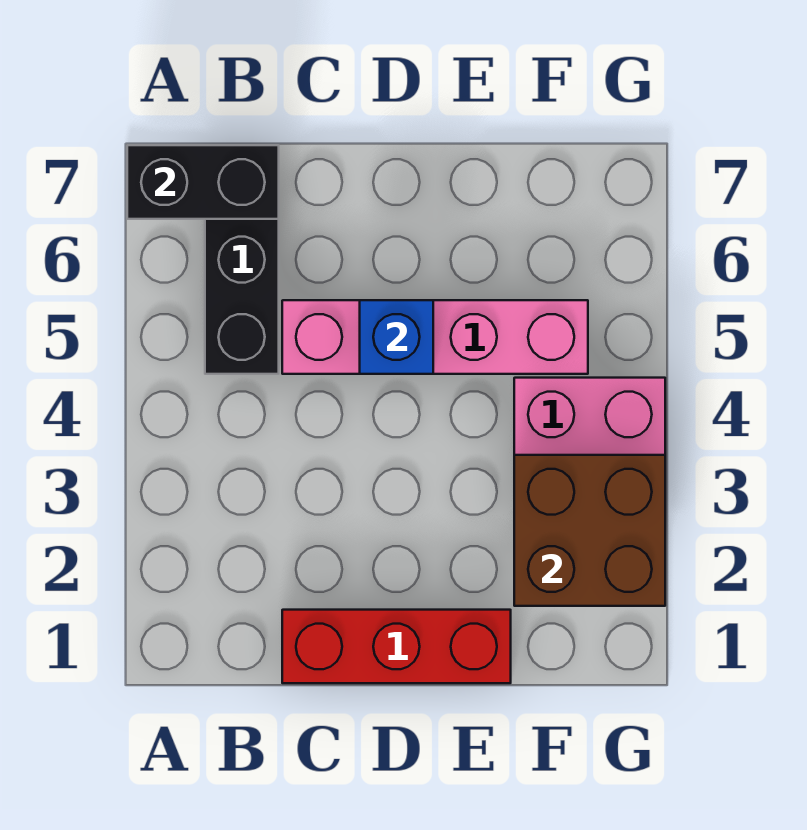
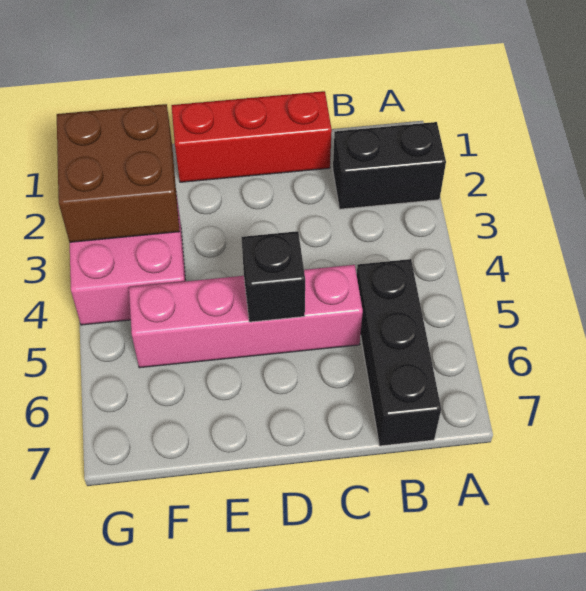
black brick A7:B7 level 2 -> black brick A2:B2 level 1
blue brick D5 level 2 -> black brick D5 level 2

